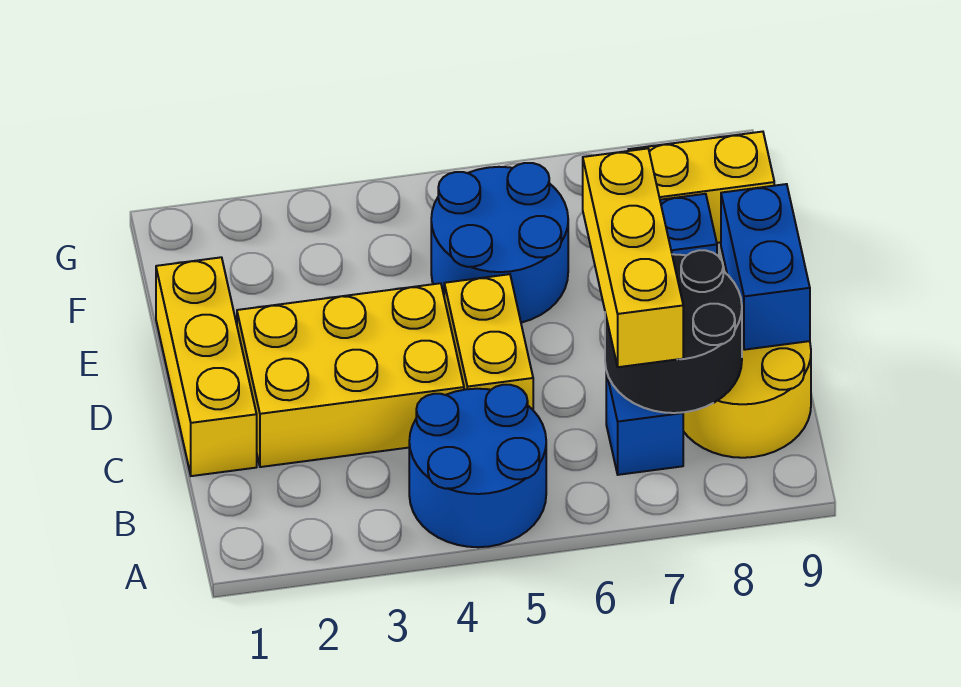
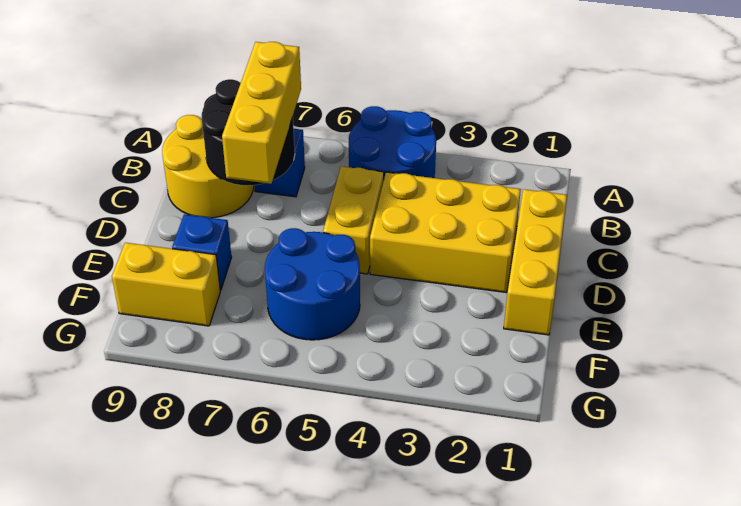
blue brick C9:D9 level 2 -> none

